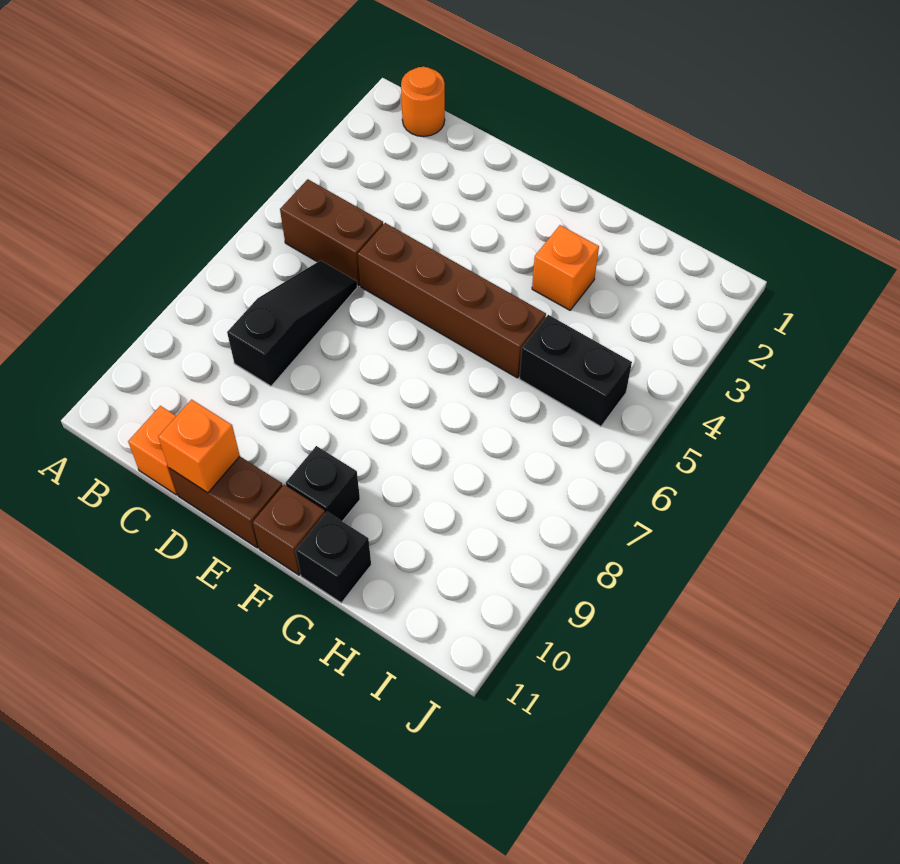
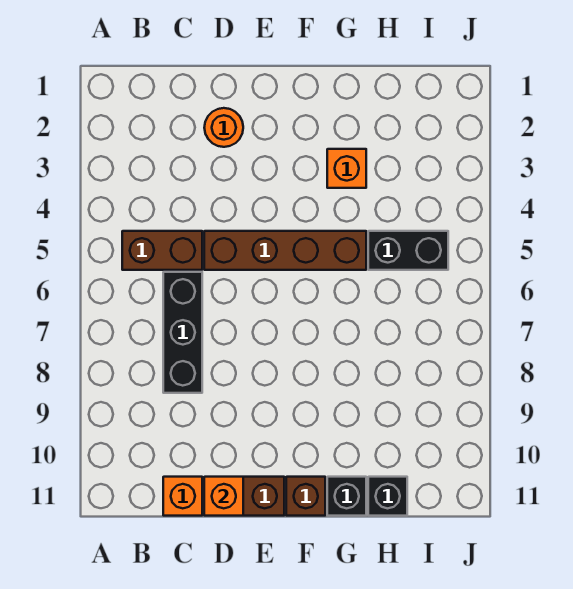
orange round brick B1 level 1 -> orange round brick D2 level 1
black slope C6:C8 level 1 top 8 -> black brick C6:C8 level 1
black brick F10 level 1 -> black brick H11 level 1

